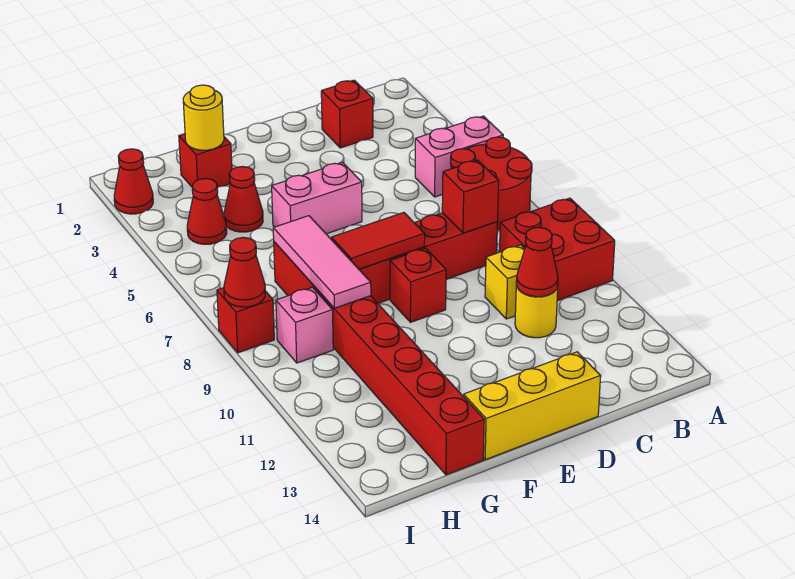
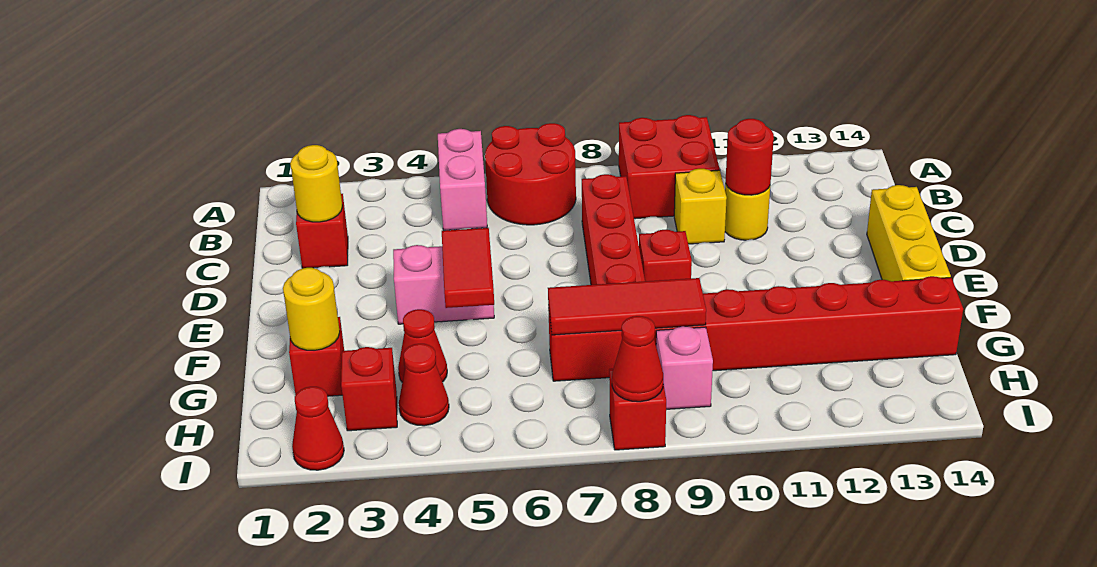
none -> yellow round brick C2 level 2
red brick C8 level 2 -> red brick H3 level 1
red cone C11 level 2 -> red round brick C11 level 2
pink brick E5:F5 level 1 -> pink brick E4:E5 level 1
red tile E8:F8 level 2 -> red tile E5:F5 level 2
pink tile G7:G9 level 2 -> red tile G7:G9 level 2

